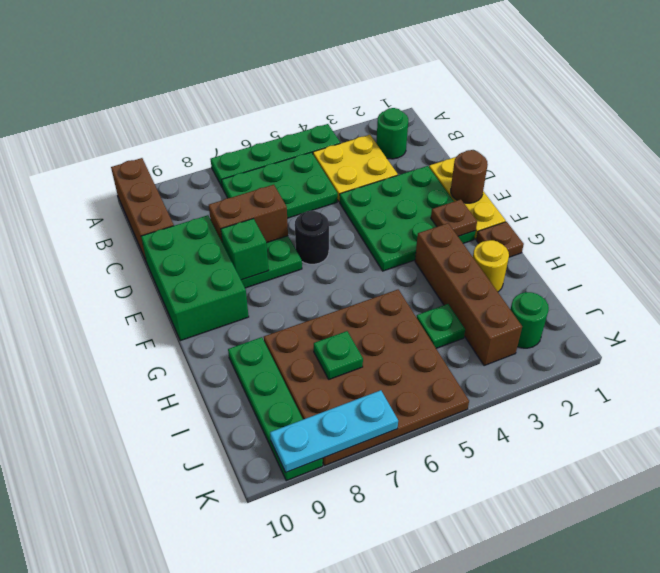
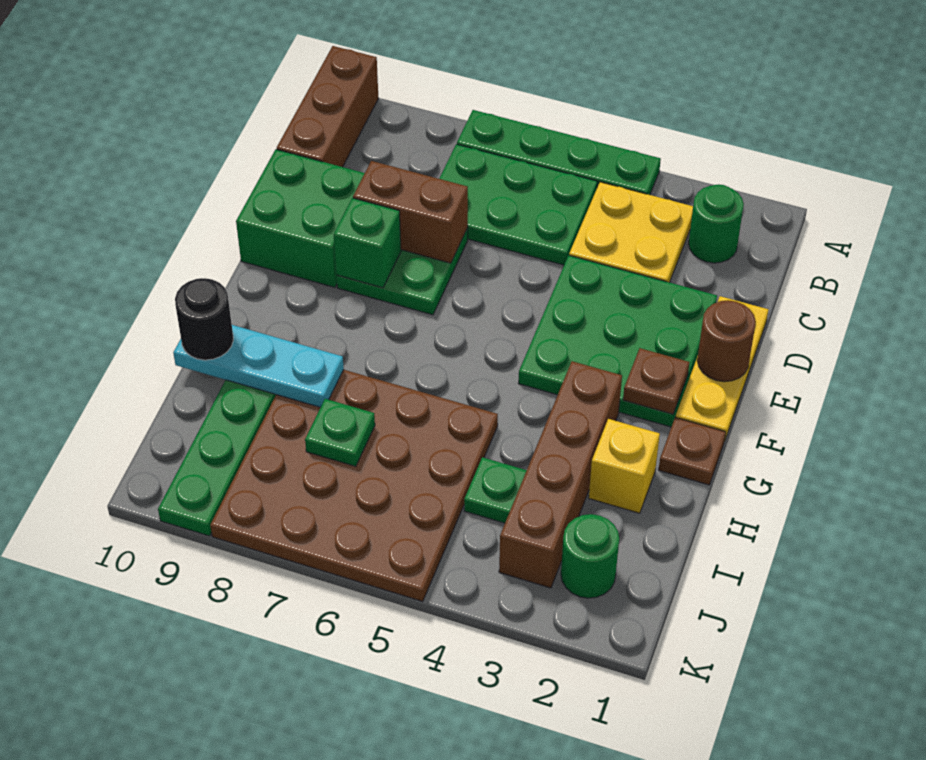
green brick D9:F10 level 1 -> green brick D9:E10 level 1
black round brick E6 level 1 -> black round brick H10 level 3
yellow round brick H2 level 1 -> yellow brick H2 level 1
cyan plate K7:K9 level 2 -> cyan plate H8:H10 level 2

